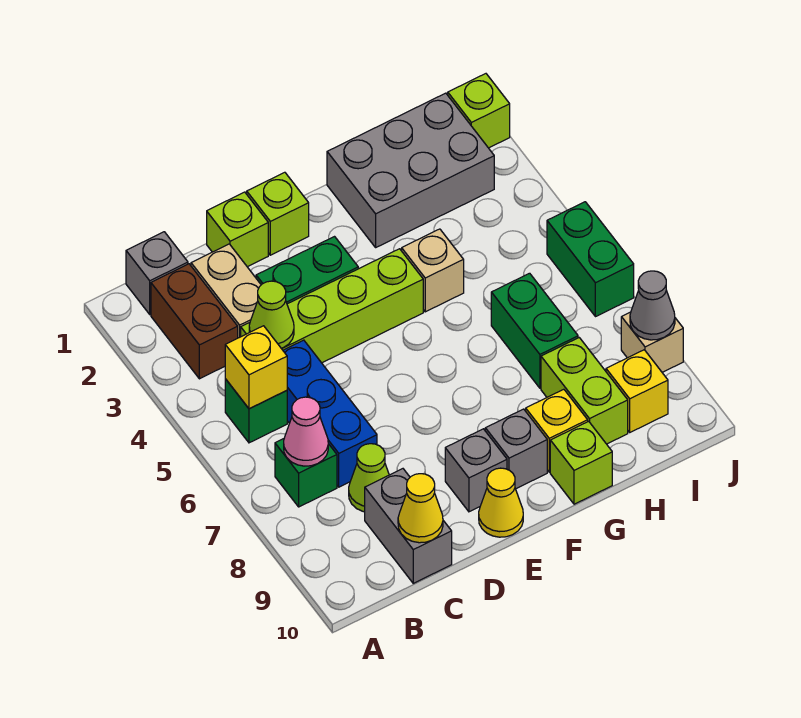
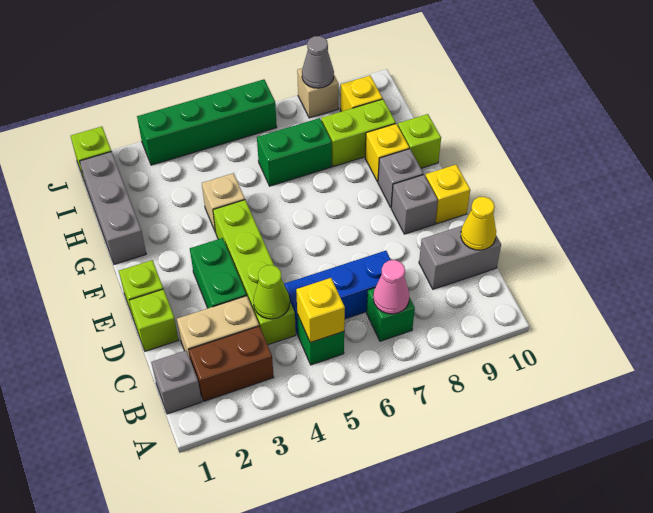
lime cone C8 level 1 -> none
yellow cone E10 level 1 -> yellow brick E10 level 1
grey brick G1:I2 level 1 -> grey brick G1:I1 level 1
green brick J5:J6 level 1 -> green brick J3:J6 level 1

